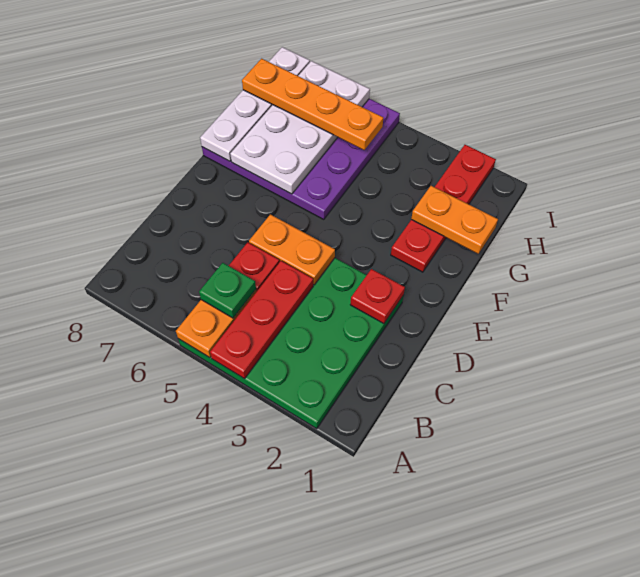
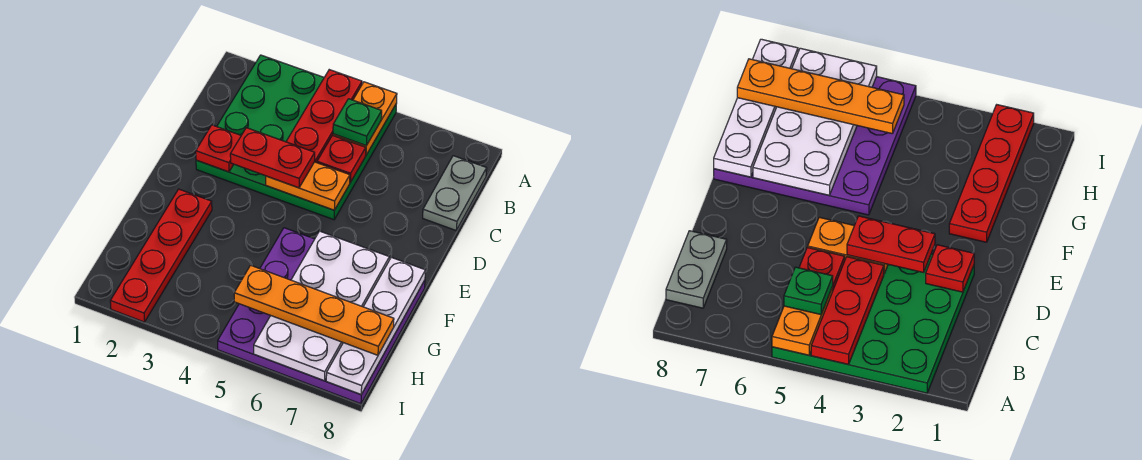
none -> grey plate B8:C8 level 1
none -> red plate D3:D4 level 3
orange plate G1:G2 level 2 -> none

